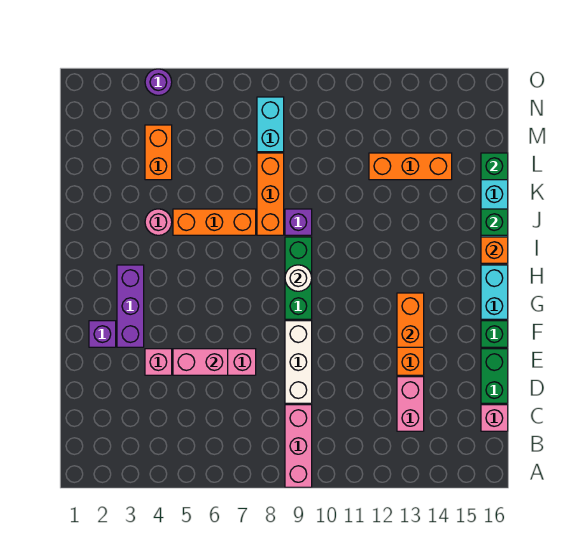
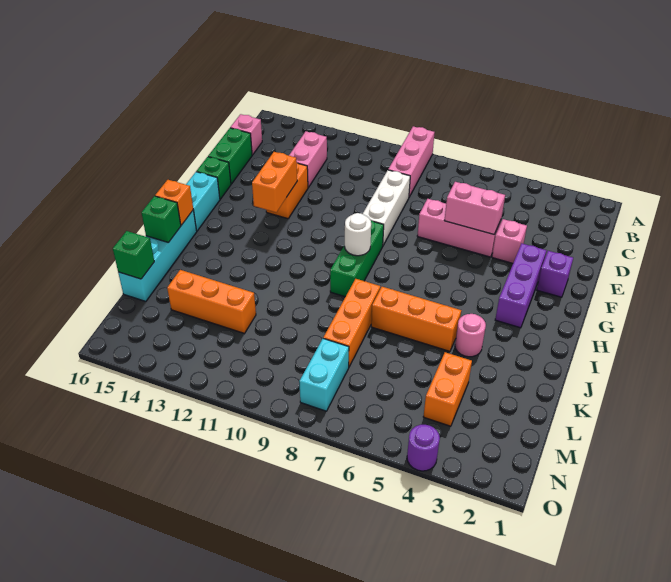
purple brick J9 level 1 -> none

